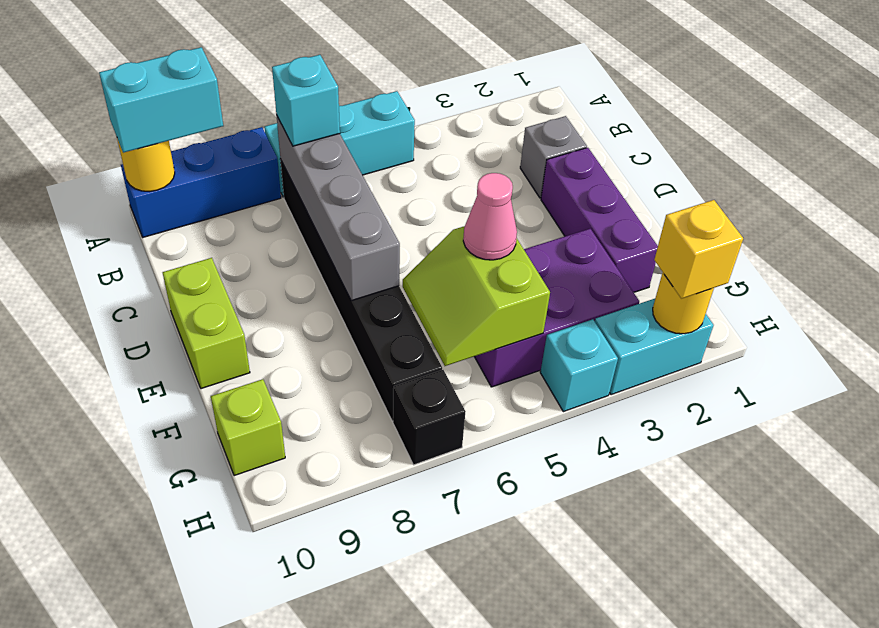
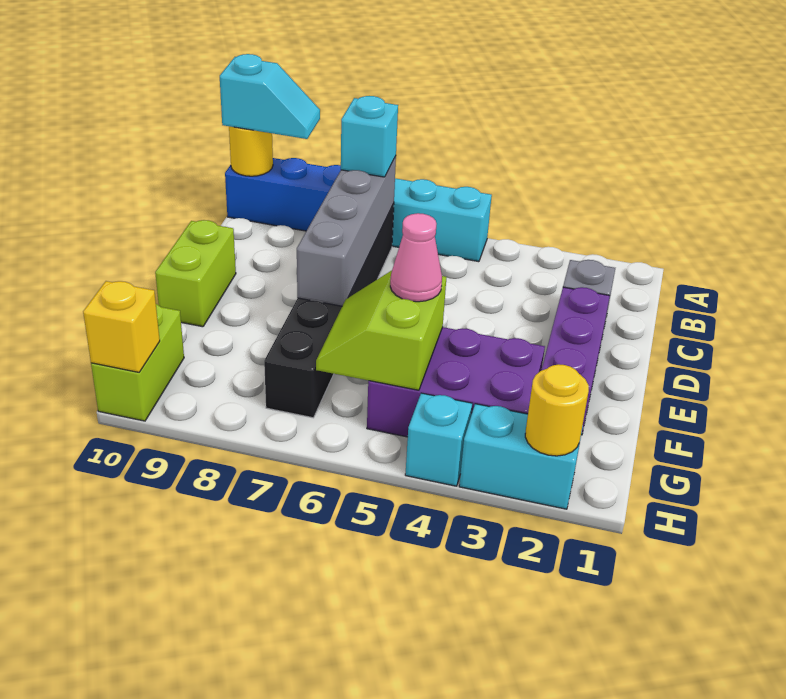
cyan brick A9:A10 level 3 -> cyan slope A9:A10 level 3 top 10
lime brick G10 level 1 -> lime brick G10:H10 level 1
yellow brick H2 level 3 -> yellow brick H10 level 2
black brick H7 level 1 -> none

